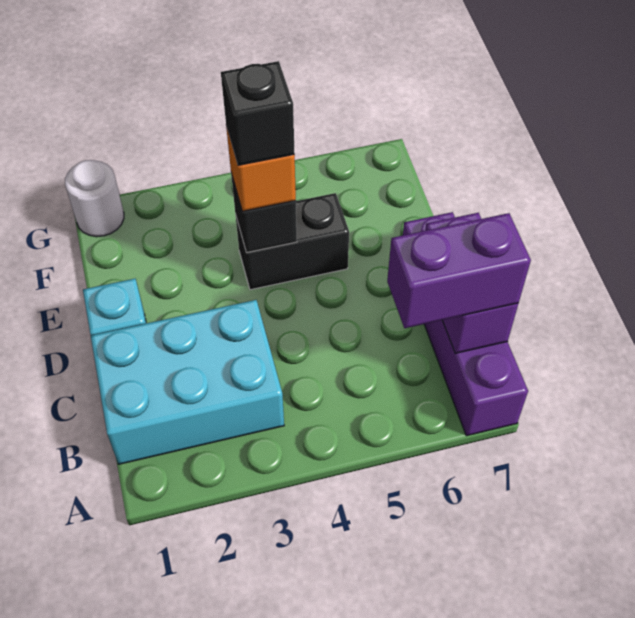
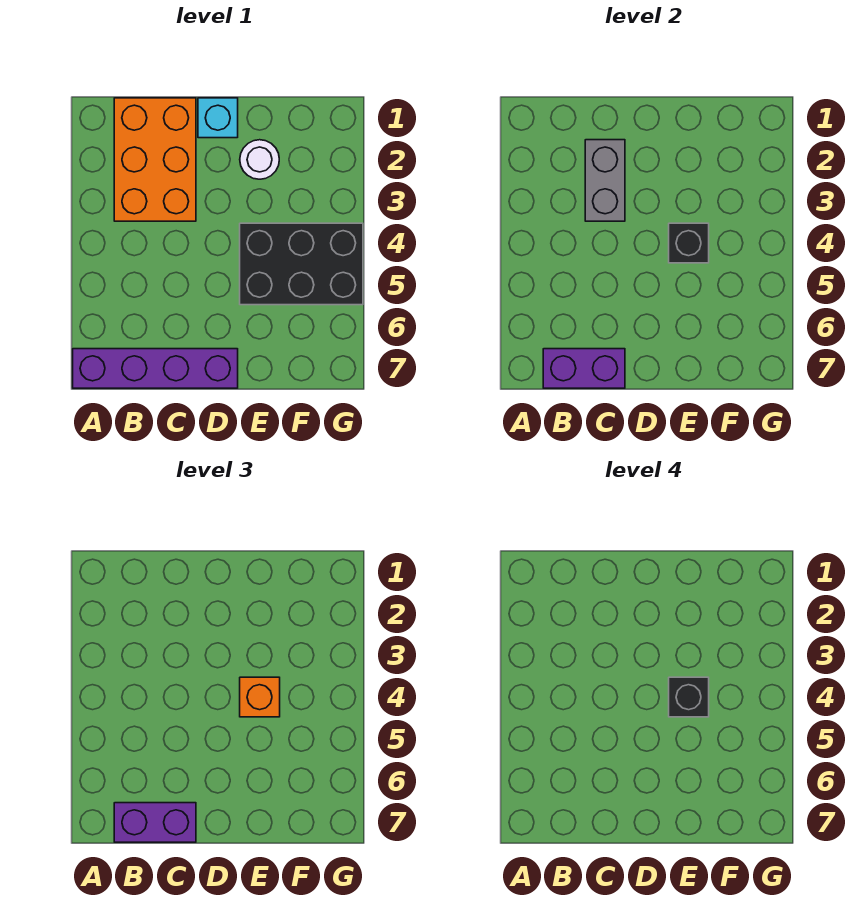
cyan brick B1:C3 level 1 -> orange brick B1:C3 level 1
purple brick B6:B7 level 3 -> purple brick B7:C7 level 3
none -> grey brick C2:C3 level 2
black brick E4:E5 level 1 -> black brick E4:G5 level 1
white round brick G1 level 1 -> white round brick E2 level 1

